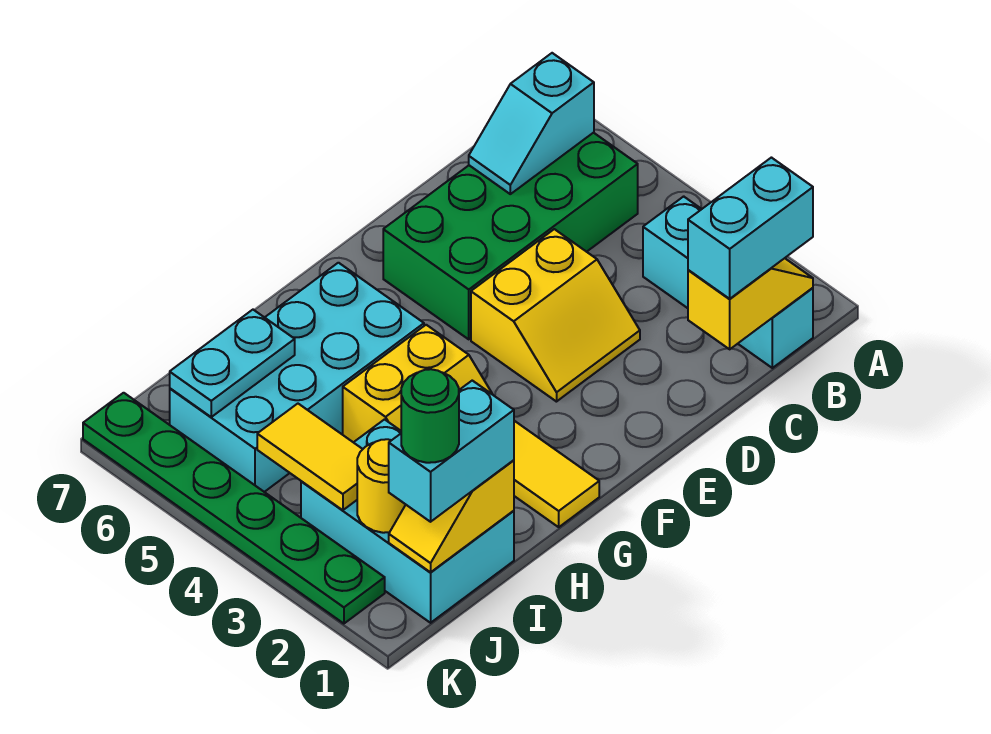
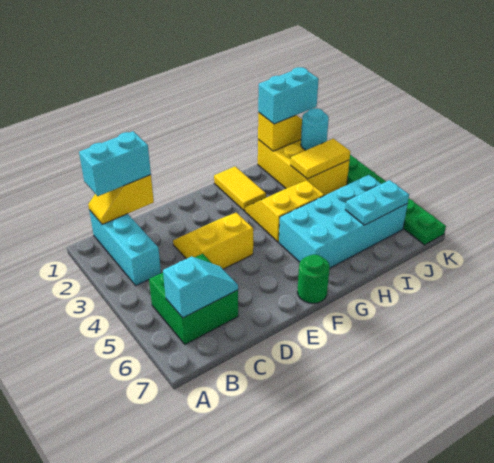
green brick B5:E6 level 1 -> green brick B5:C6 level 1
cyan brick I1:J3 level 1 -> yellow brick I1:J3 level 1
green round brick J1 level 4 -> green round brick F7 level 1
yellow round brick J2 level 2 -> cyan round brick J2 level 2
yellow tile J3:J4 level 2 -> yellow tile I3:J3 level 2

